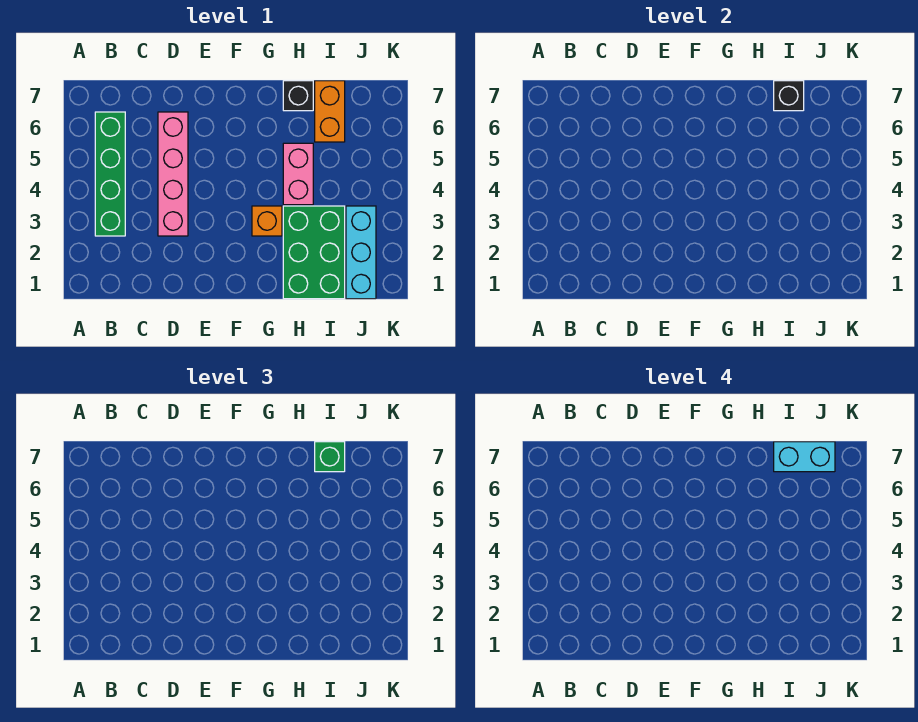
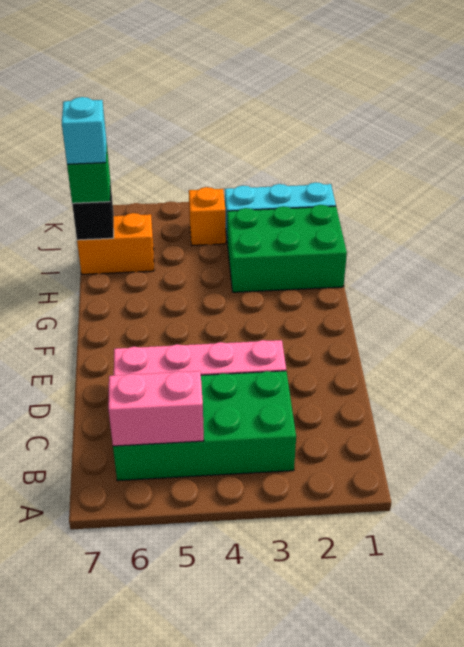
green brick B3:B6 level 1 -> green brick B3:C6 level 1
orange brick G3 level 1 -> orange brick J4 level 1
pink brick H4:H5 level 1 -> pink brick B5:B6 level 2
black brick H7 level 1 -> none
cyan brick I7:J7 level 4 -> cyan brick I7 level 4

